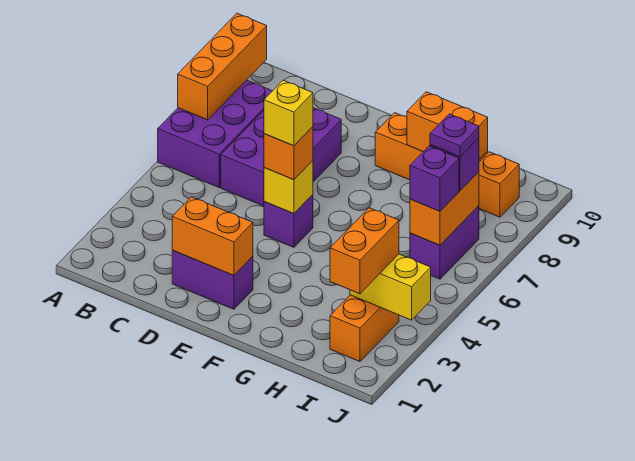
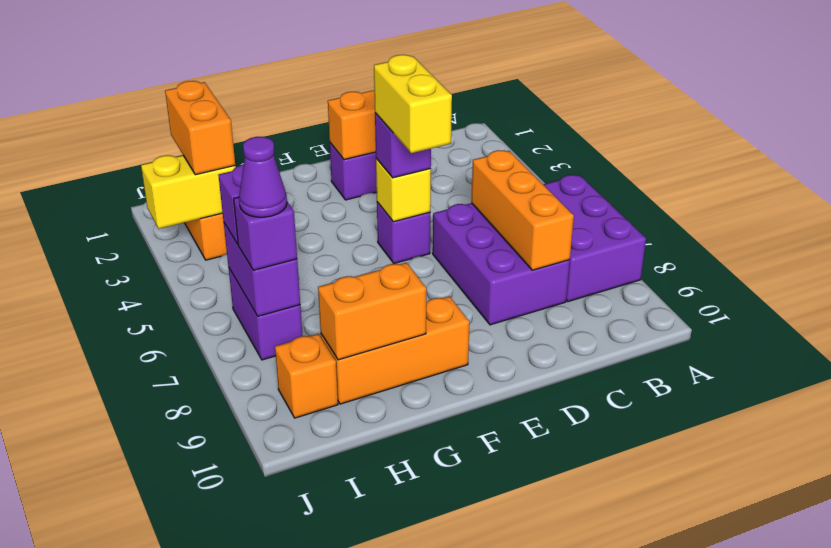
orange brick A7:A9 level 2 -> orange brick C6:C8 level 2
orange brick E5 level 3 -> purple brick E5 level 3
yellow brick E5 level 4 -> yellow brick E5:E6 level 4
orange brick I6:I7 level 2 -> purple brick I6:I7 level 2
purple plate I7 level 4 -> purple cone I7 level 4

